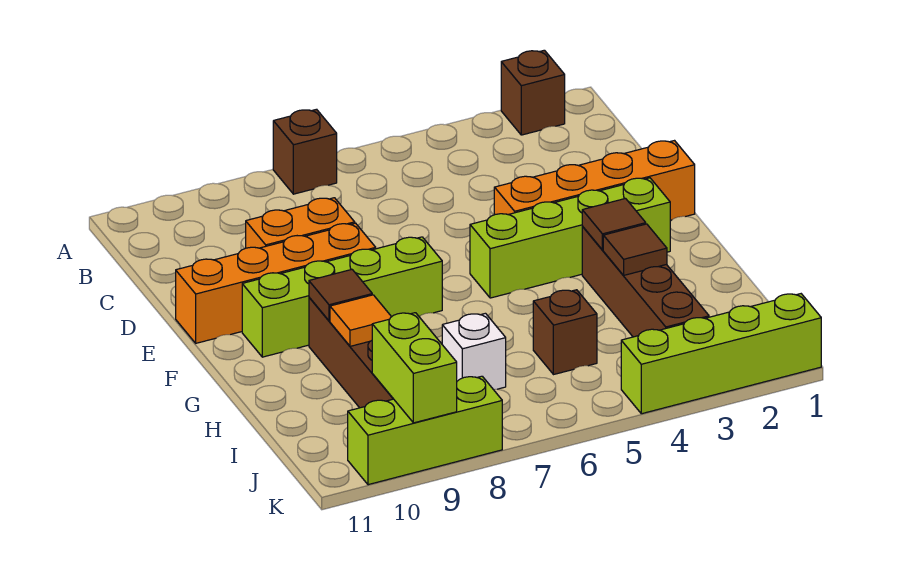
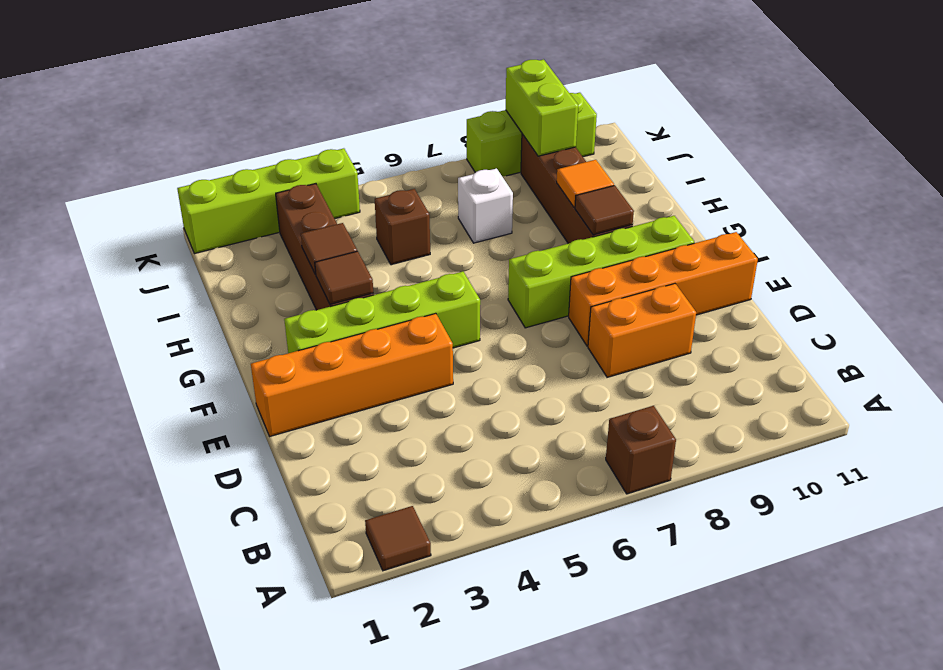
brown brick A2 level 1 -> brown tile A2 level 1

